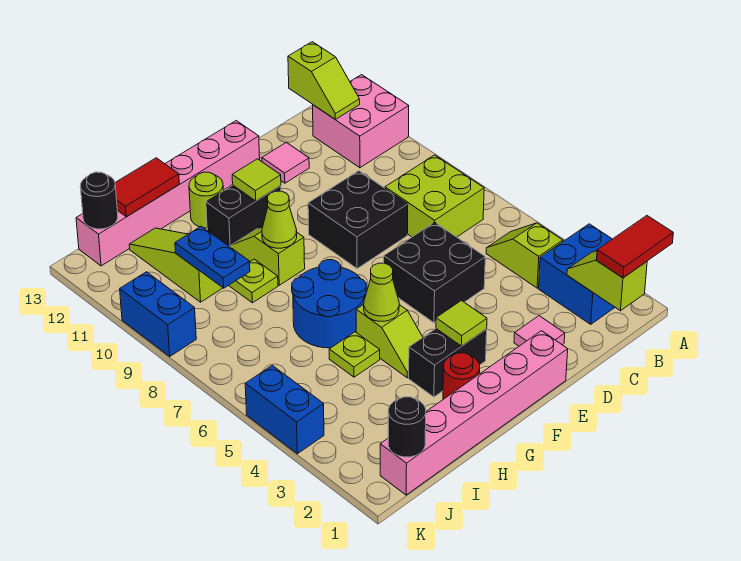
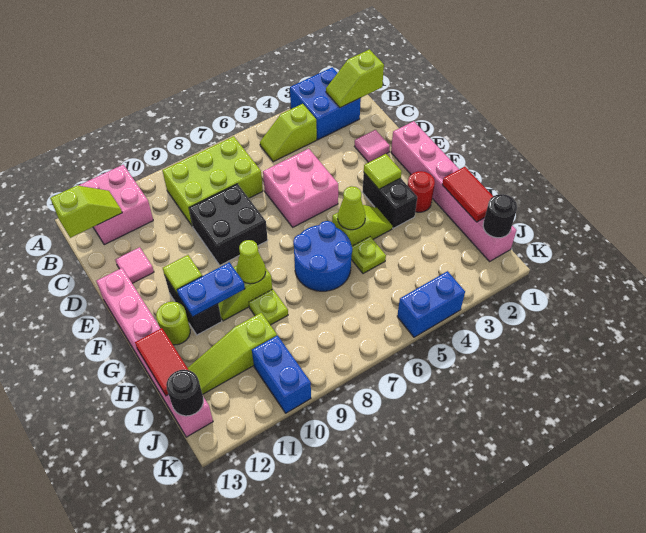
red tile A1:B1 level 3 -> red tile H1:I1 level 2
lime brick B7:C8 level 1 -> lime brick B7:C9 level 1
black brick D5:E6 level 1 -> pink brick D5:E6 level 1
blue plate I9:I10 level 2 -> blue plate G10:G11 level 2
blue brick K9:K10 level 1 -> blue brick J10:K10 level 1

